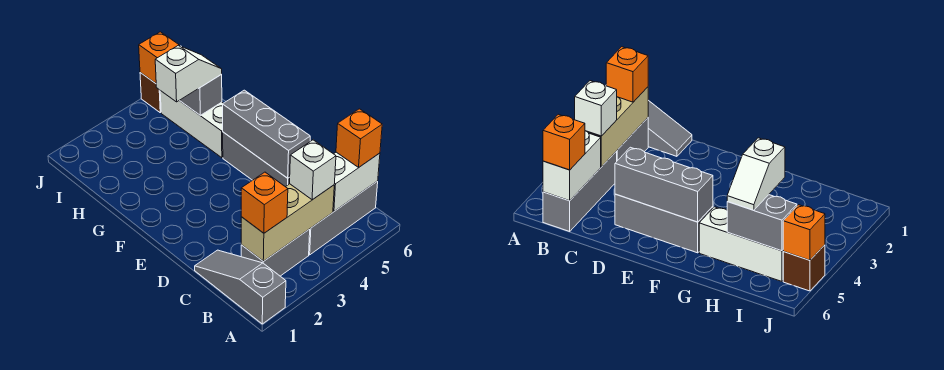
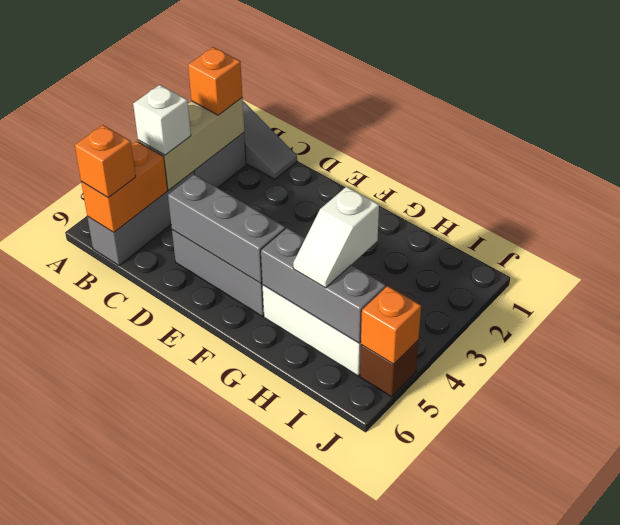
white brick B5:B6 level 2 -> orange brick B5:B6 level 2
grey brick H5:I5 level 2 -> grey brick G5:I5 level 2

